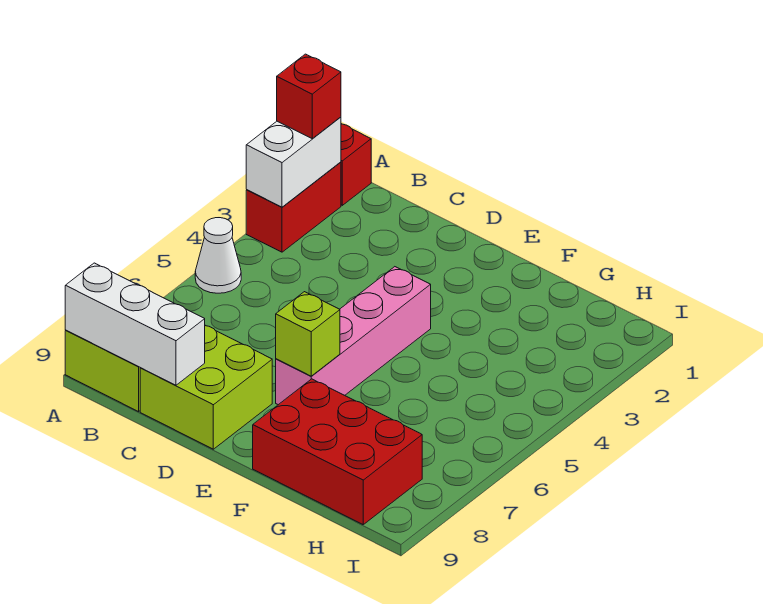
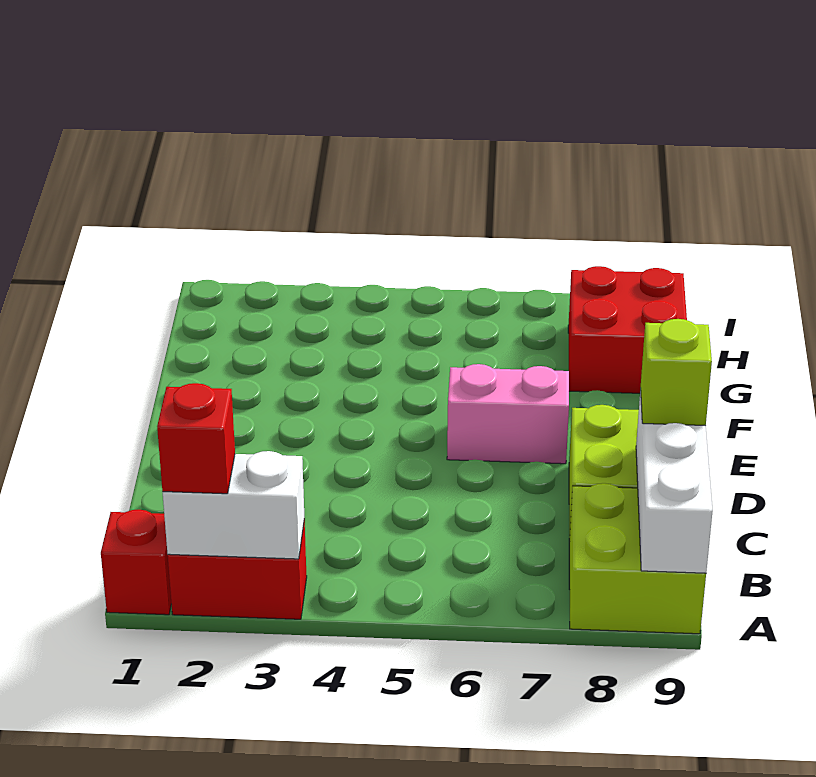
white cone A5 level 1 -> none
pink brick E4:E7 level 1 -> pink brick E6:E7 level 1
lime brick E7 level 2 -> lime brick C9 level 3
red brick F8:H9 level 1 -> red brick G8:H9 level 1

